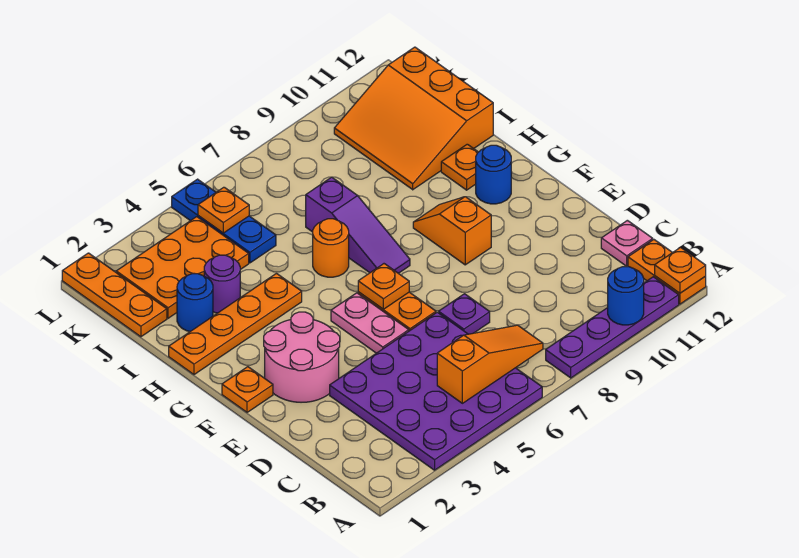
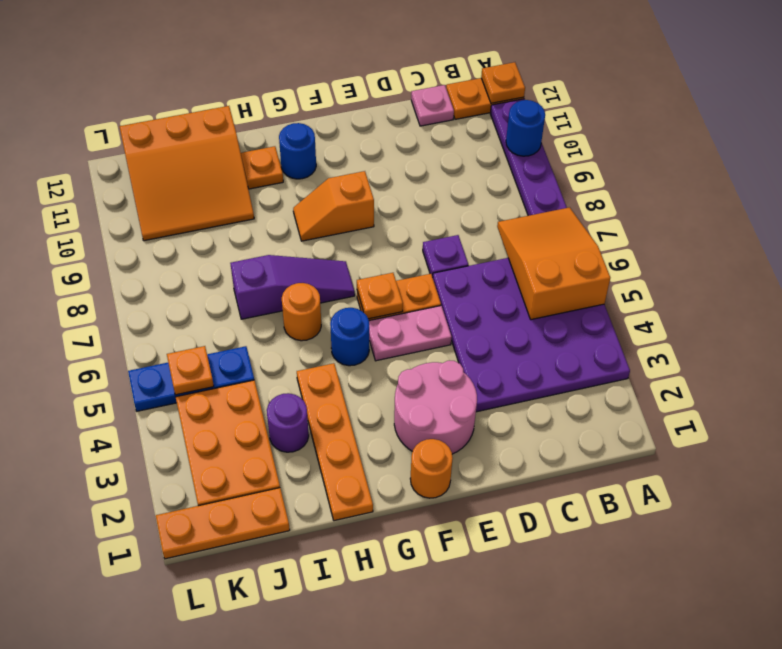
orange slope B5:B7 level 2 top 5 -> orange slope A5:B7 level 2 top 5
orange plate F1 level 1 -> orange round brick F1 level 1
blue round brick I2 level 1 -> blue round brick G5 level 1

